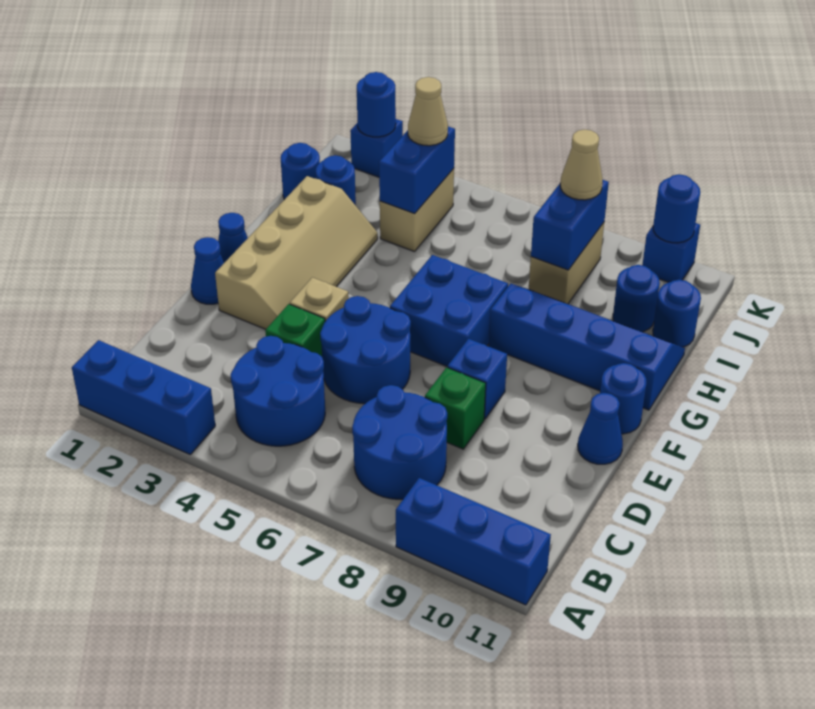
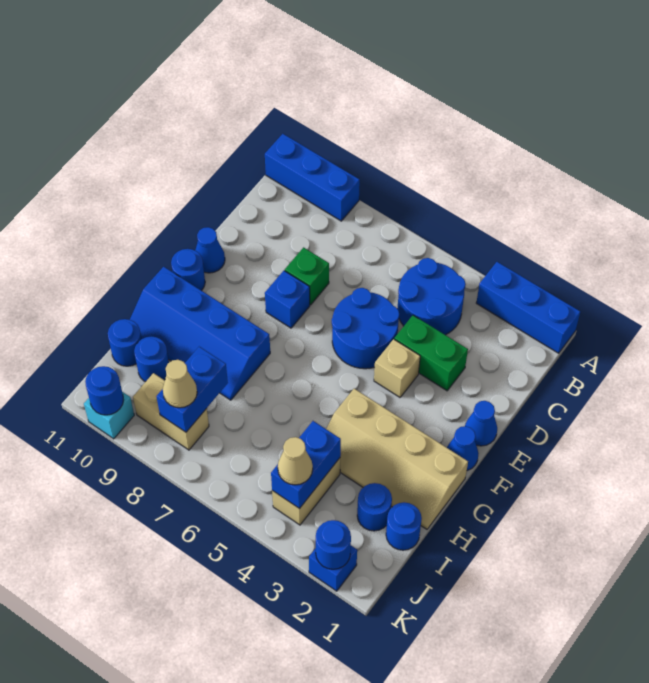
blue round brick B7:C8 level 1 -> none
green brick D4 level 1 -> green brick D3:D4 level 1
tan slope E2:H3 level 1 top 2 -> tan slope G1:H4 level 1 top G
blue brick F6:G7 level 1 -> none
tan brick I8:J8 level 1 -> tan brick J8:J9 level 1
blue brick K10 level 1 -> cyan brick K10 level 1

